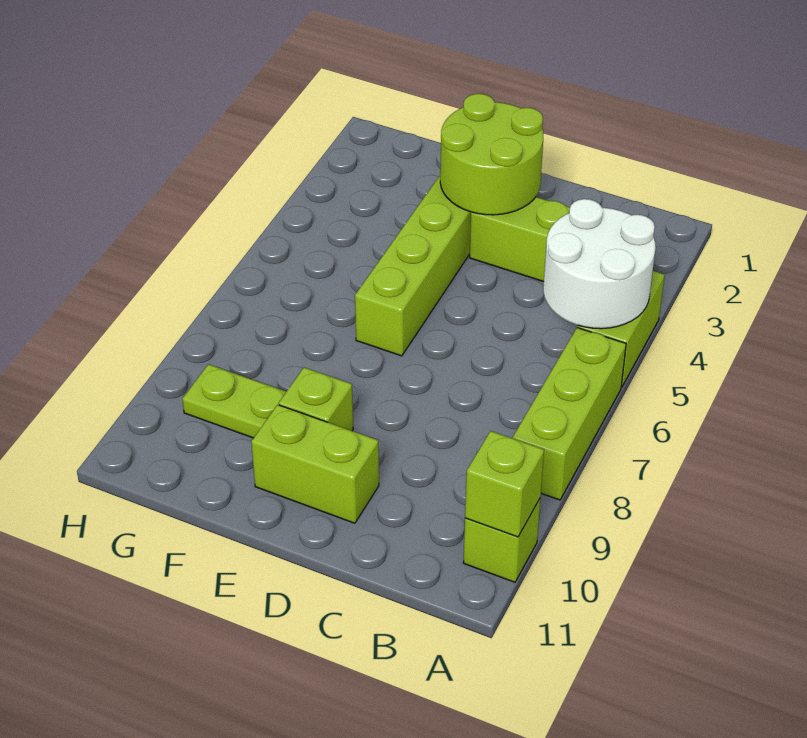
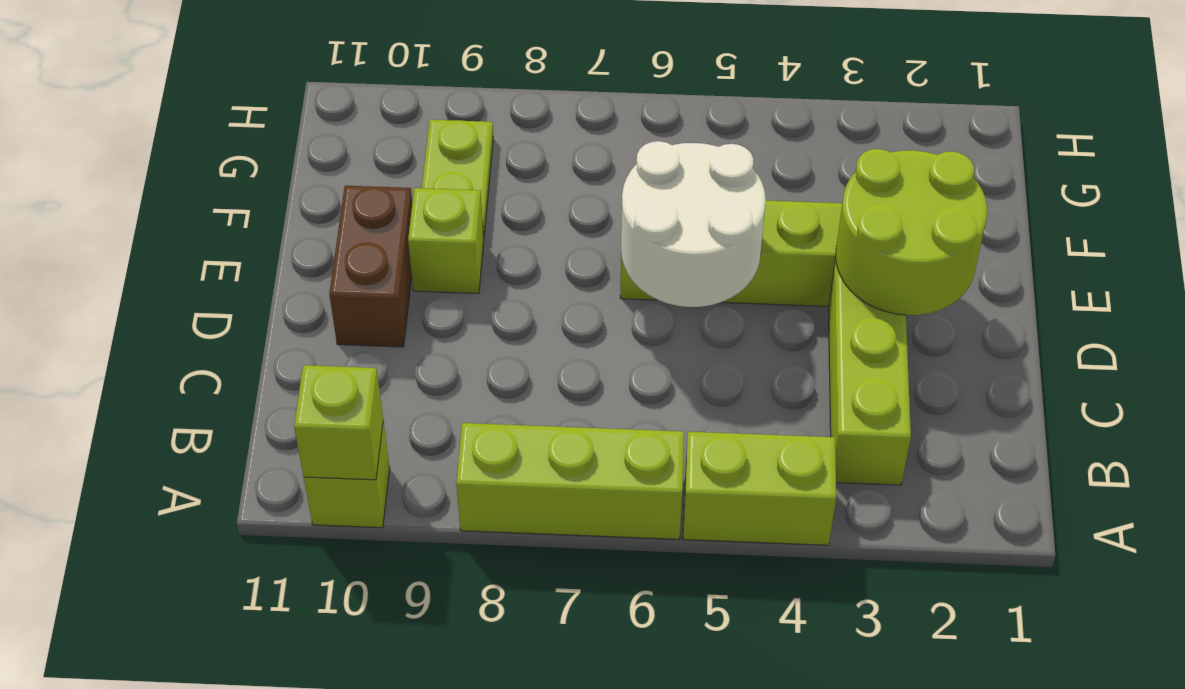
white round brick A4:B5 level 2 -> white round brick D5:E6 level 2
lime brick D10:E10 level 1 -> brown brick D10:E10 level 1

